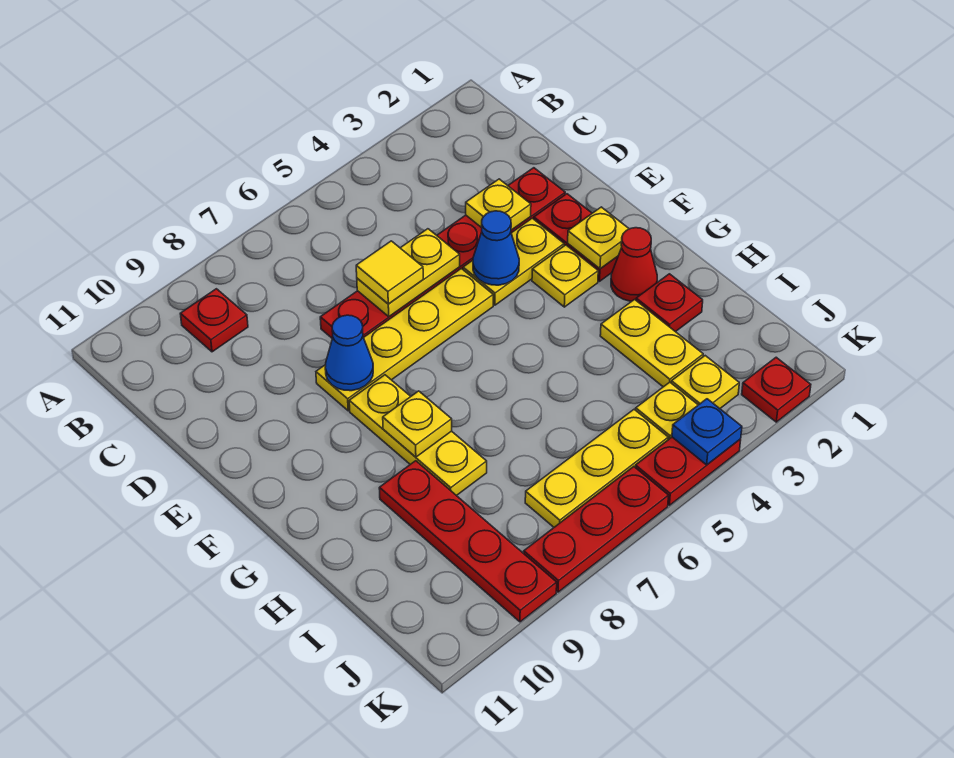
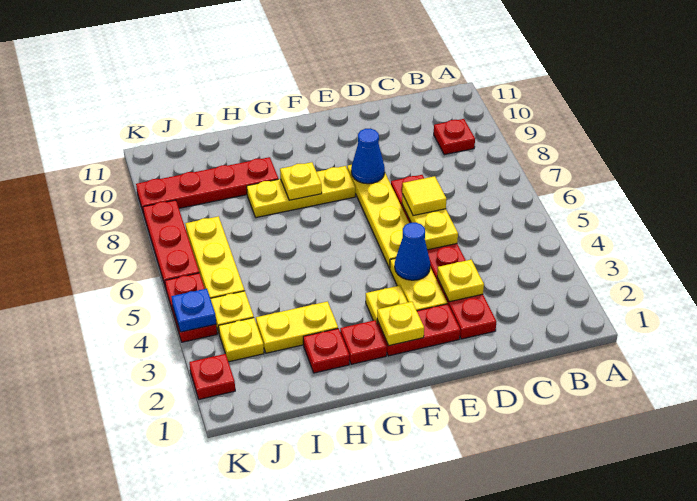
red cone G2 level 1 -> red plate G2 level 1

